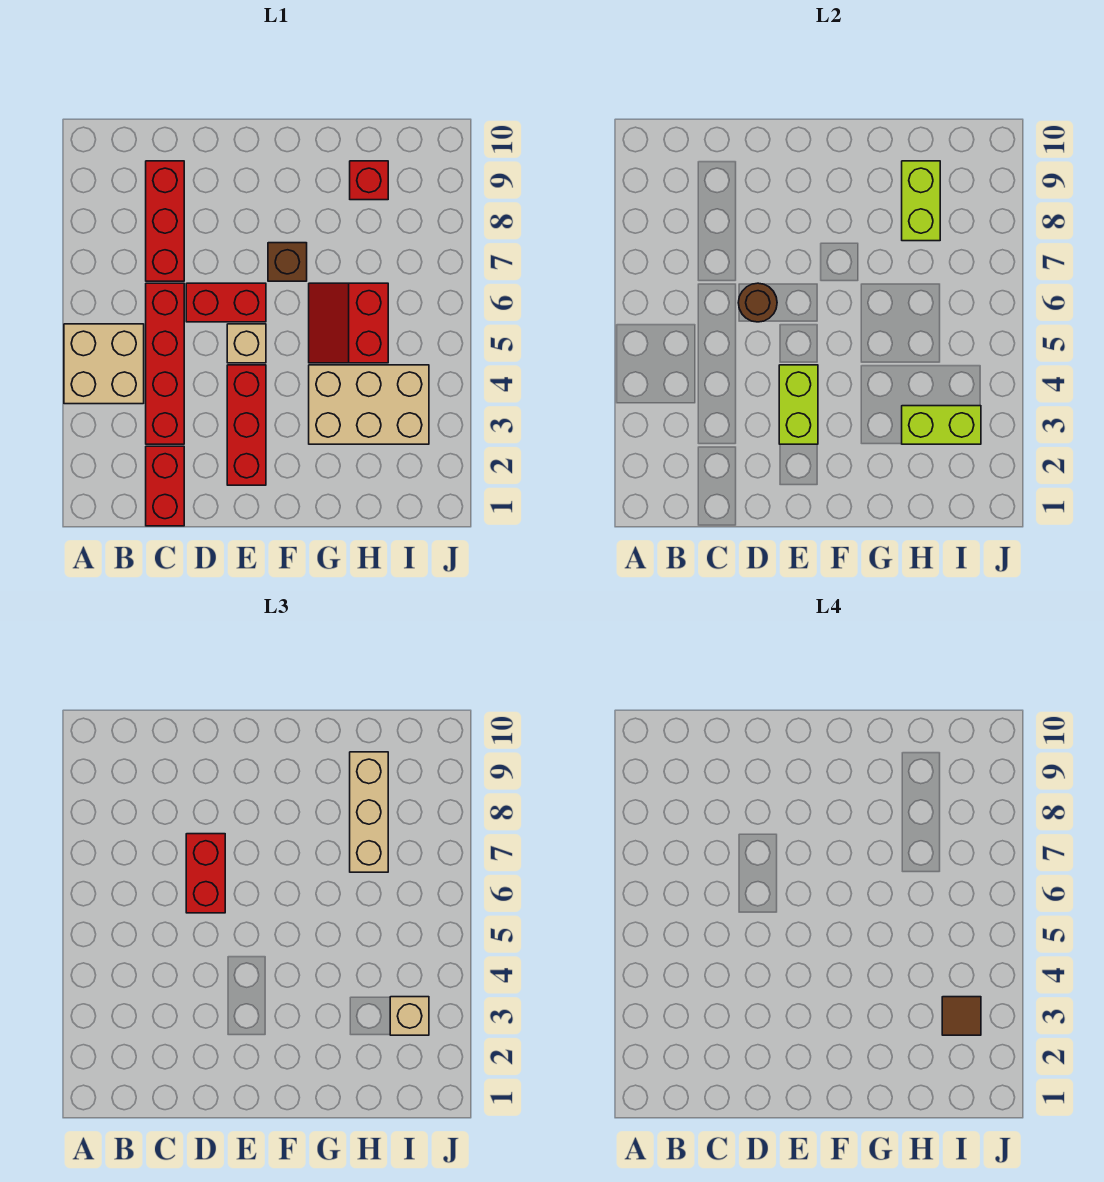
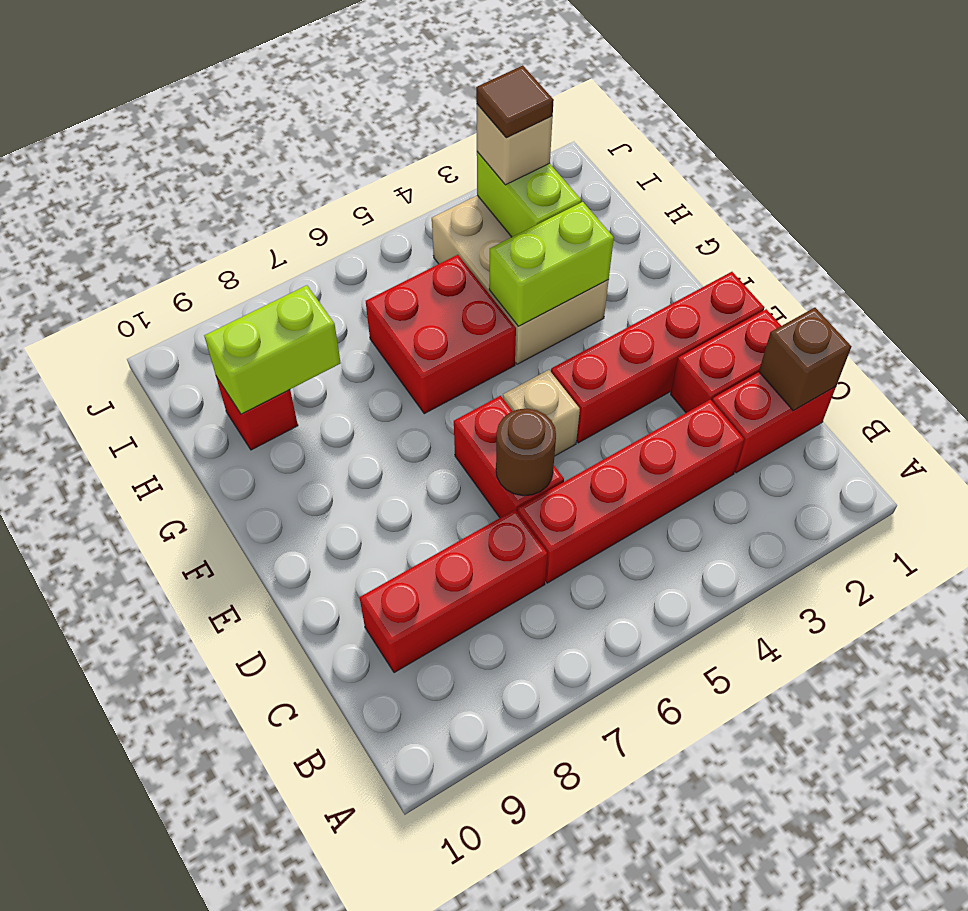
tan brick A4:B5 level 1 -> none
red brick D6:D7 level 3 -> red brick D1:D2 level 1
red brick E2:E4 level 1 -> red brick E1:E4 level 1
lime brick E3:E4 level 2 -> lime brick G3:G4 level 2
brown brick F7 level 1 -> brown brick C1 level 2
red slope G5:H6 level 1 top H -> red brick G5:H6 level 1
tan brick H7:H9 level 3 -> none

